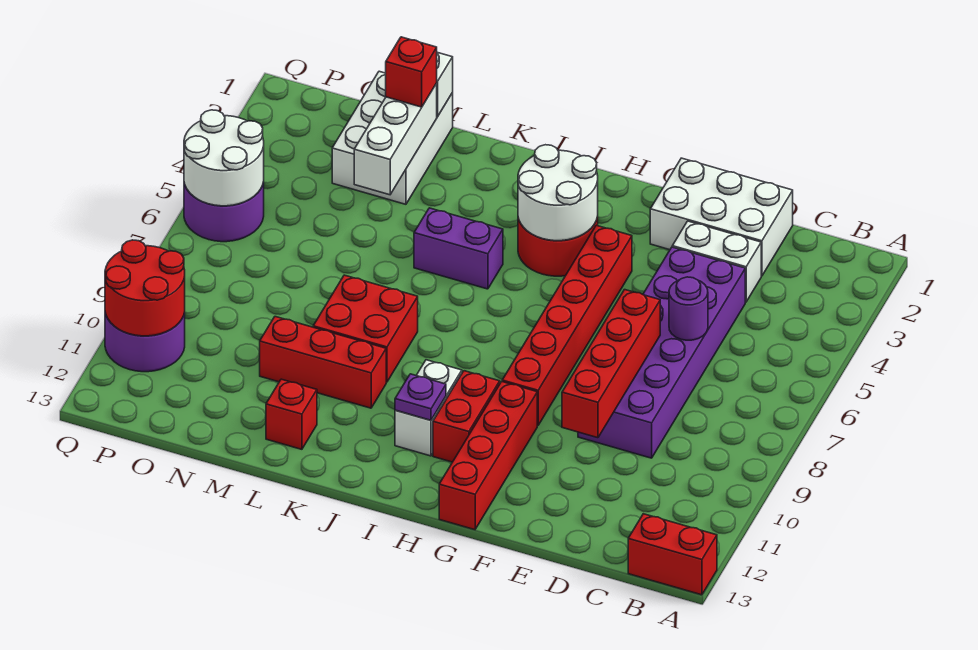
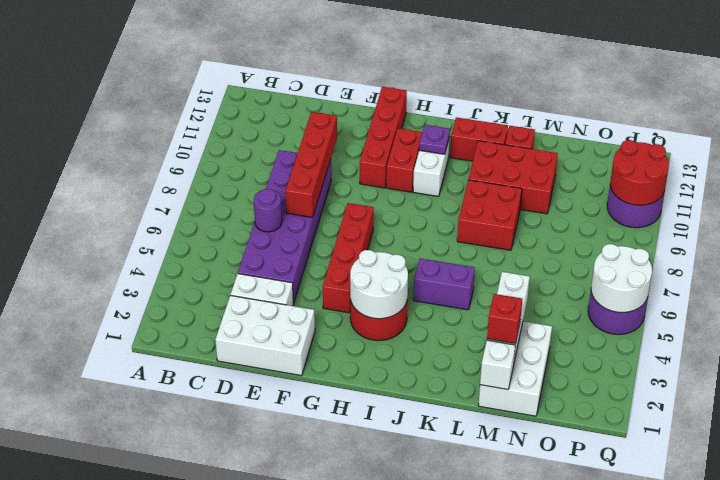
red brick A13:B13 level 1 -> red brick J12:K12 level 1
red brick G4:G9 level 1 -> red brick G4:G7 level 1
red brick K10:M10 level 1 -> red brick K10:M11 level 1

